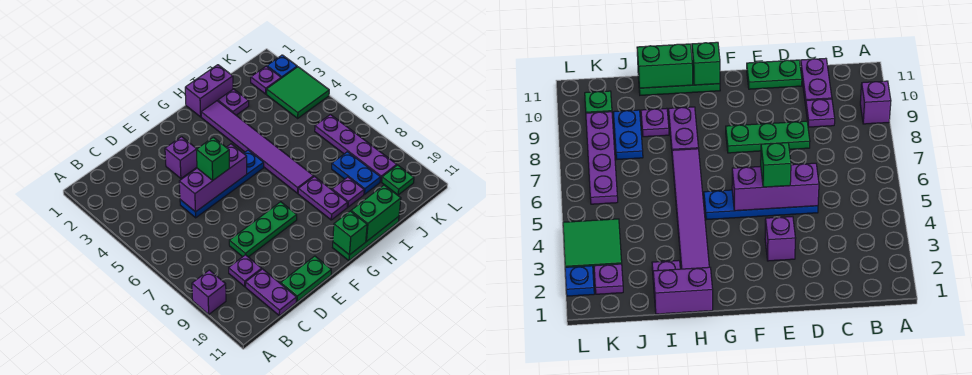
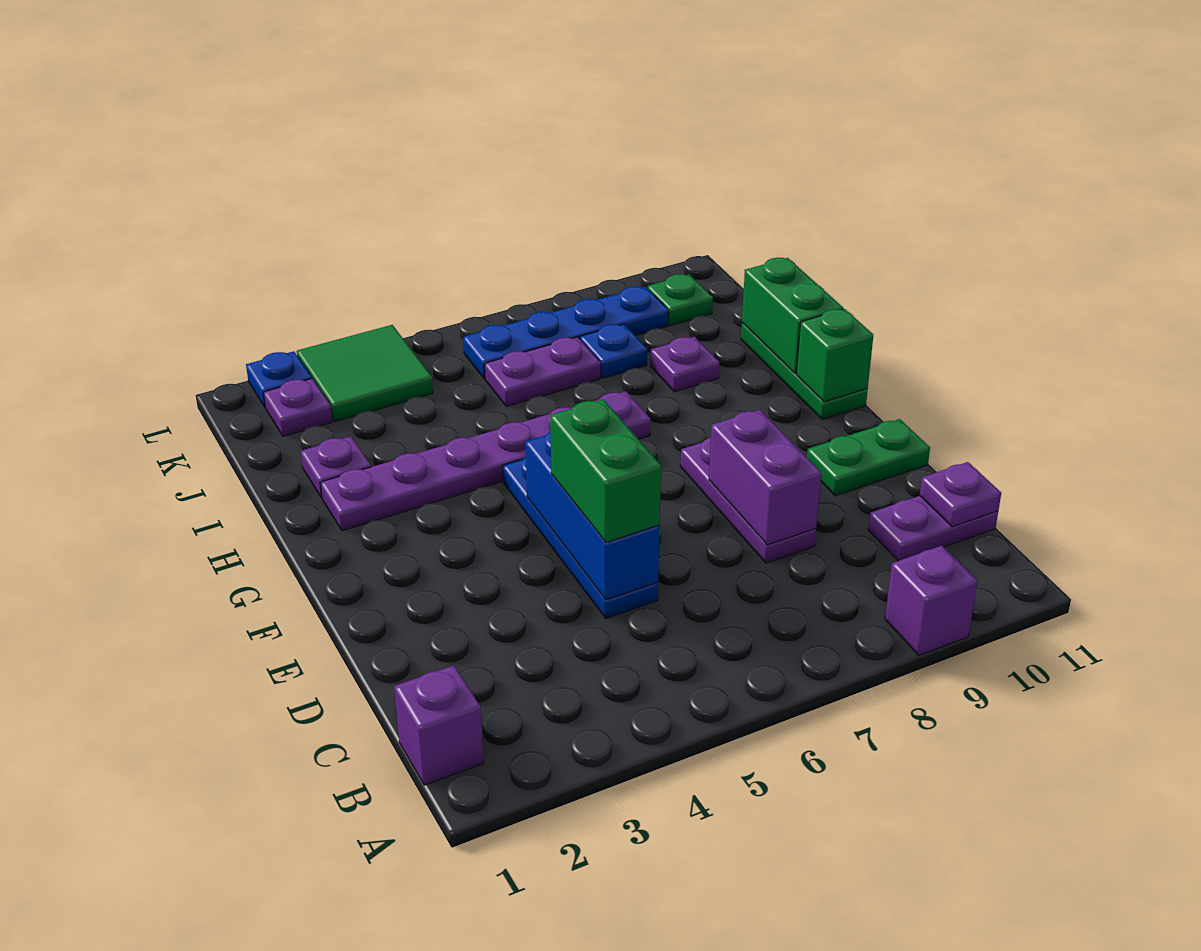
purple plate C9 level 1 -> purple plate C11 level 2
purple brick D5:F5 level 2 -> blue brick D5:F5 level 2
green plate D8:F8 level 1 -> purple plate D8:F8 level 1
green plate D11:E11 level 1 -> green plate E10:E11 level 1
purple brick E3 level 1 -> purple brick B1 level 1
green brick E5 level 3 -> green brick D5:E5 level 3
purple brick H1:I1 level 1 -> purple brick D8:E8 level 2
purple tile H2:H7 level 1 -> purple plate H2:H7 level 1
purple plate H8:H9 level 1 -> purple plate J6:J7 level 1
blue plate J8:J9 level 1 -> blue plate J8 level 1
purple plate K6:K9 level 1 -> blue plate K6:K9 level 1

